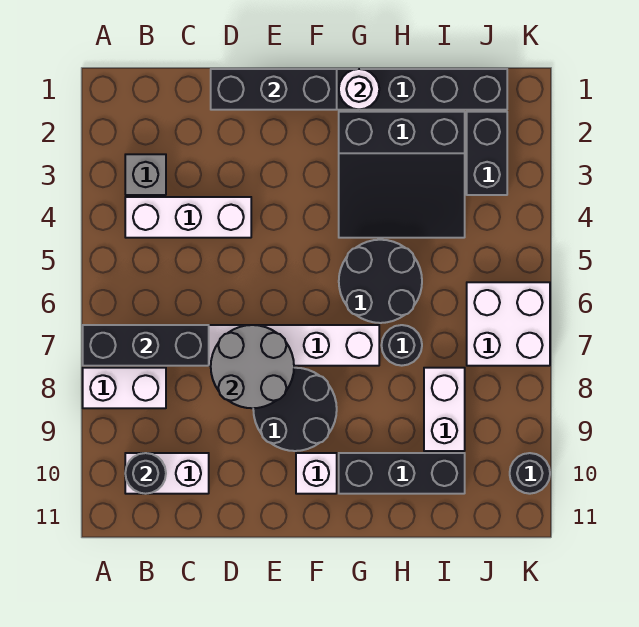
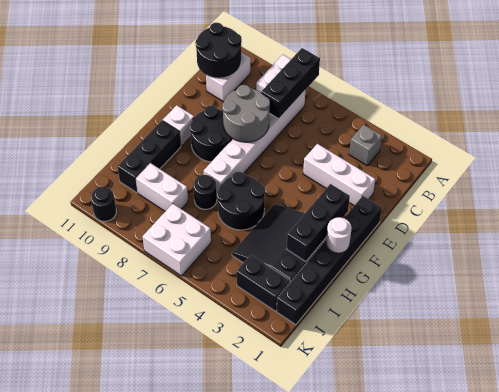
white brick B4:D4 level 1 -> white brick D2:D4 level 1
black round brick B10 level 2 -> black round brick B10:C11 level 2
black brick D1:F1 level 2 -> black brick F2:H2 level 2

